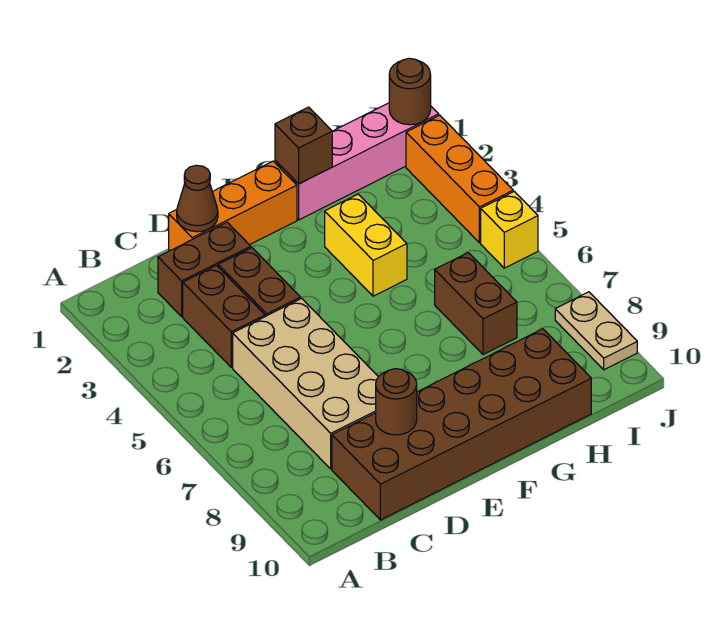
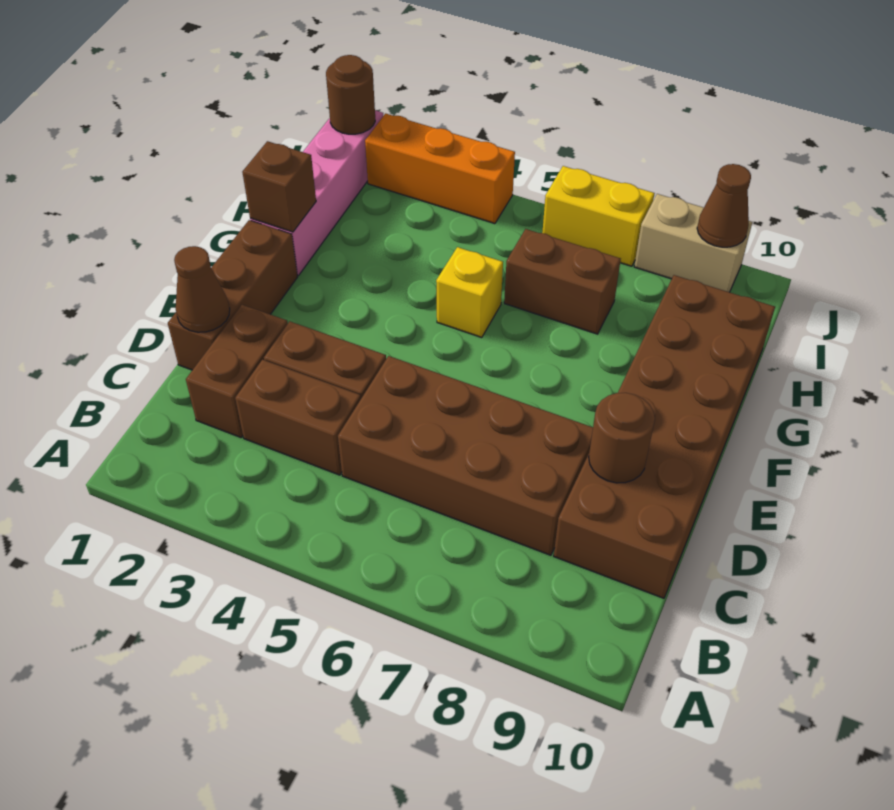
tan brick C5:D8 level 1 -> brown brick C5:D8 level 1
orange brick D1:F1 level 1 -> brown brick D1:F1 level 1
yellow brick G3:G4 level 1 -> yellow brick J6:J7 level 1
yellow brick J5 level 1 -> yellow brick G5 level 1
tan plate J8:J9 level 1 -> tan brick J8:J9 level 1
none -> brown cone J9 level 2

